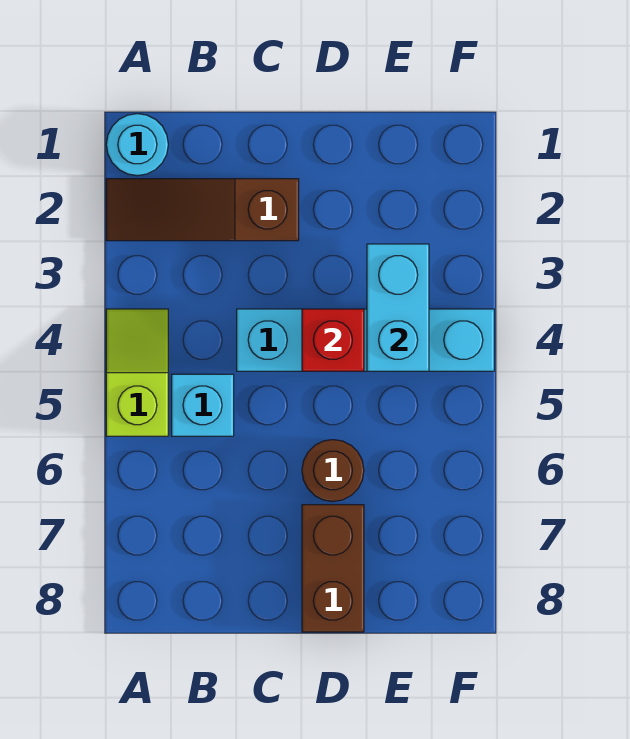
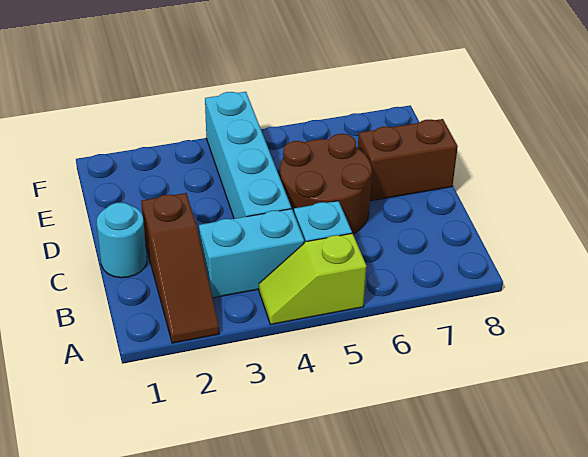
cyan round brick A1 level 1 -> cyan round brick C1 level 1
red brick D4 level 2 -> none
brown round brick D6 level 1 -> brown round brick C5:D6 level 1
cyan brick E3:E4 level 2 -> cyan brick B3:B4 level 1

